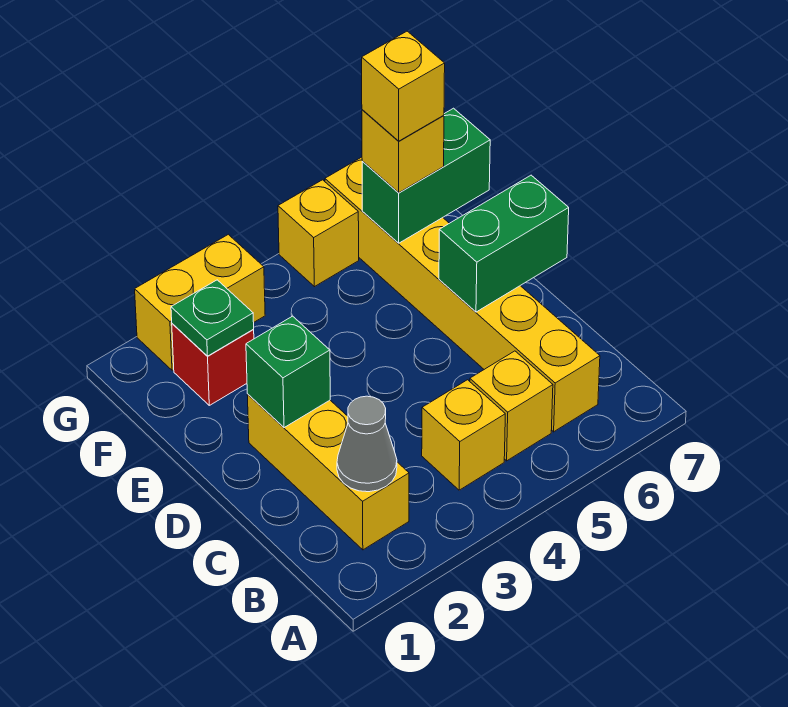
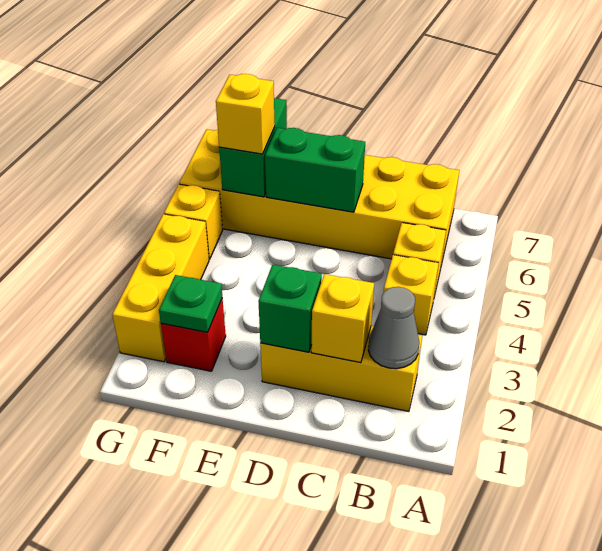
yellow brick B6:G6 level 1 -> yellow brick B6:G7 level 1
green brick D6:D7 level 2 -> green brick D6:E6 level 2
yellow brick F6 level 4 -> yellow brick C2 level 2
yellow brick G2:G3 level 1 -> yellow brick G2:G4 level 1

